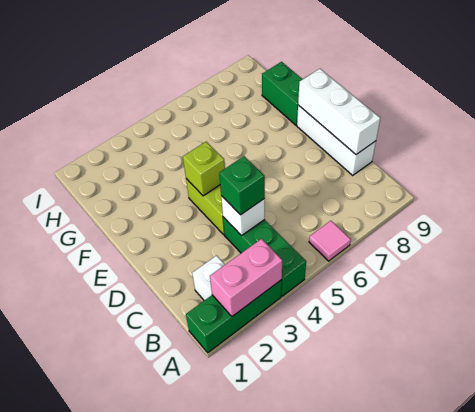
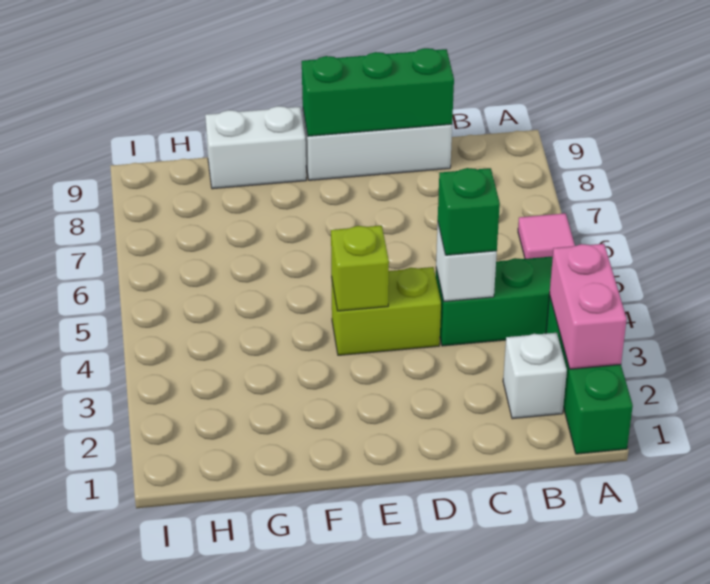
white brick C9:E9 level 2 -> green brick C9:E9 level 2
green brick F9:G9 level 1 -> white brick F9:G9 level 1

